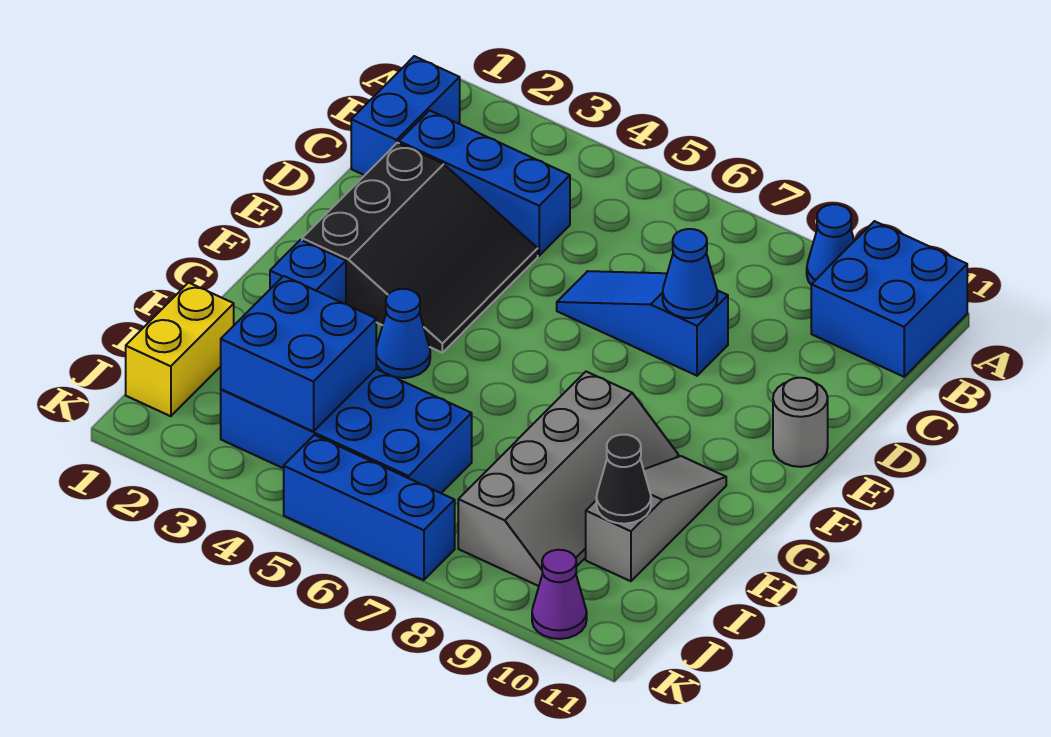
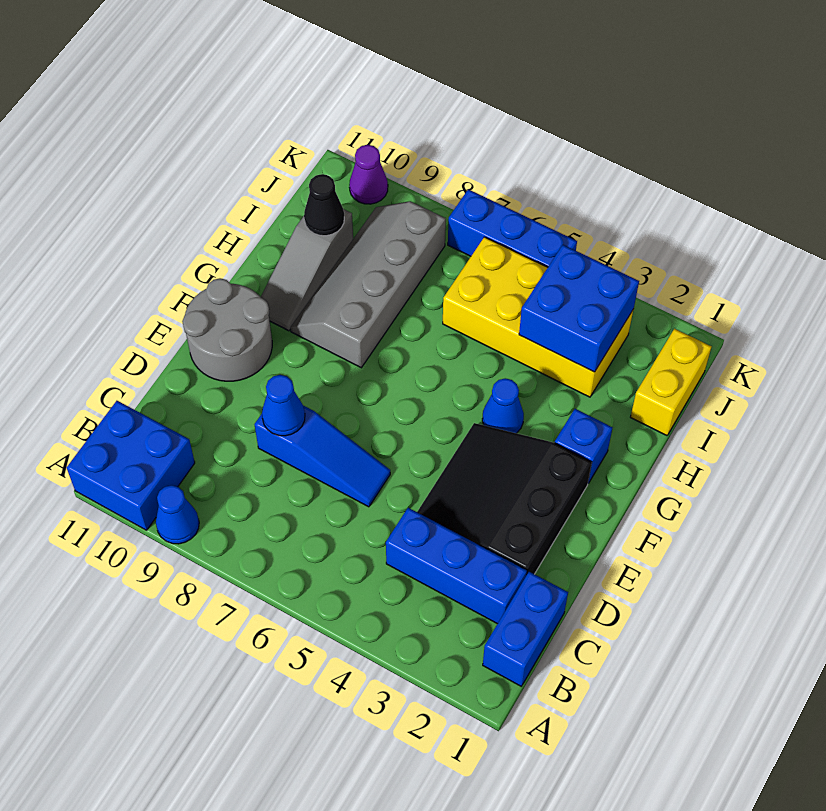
grey round brick E11 level 1 -> grey round brick E10:F11 level 1
blue brick I3:J6 level 1 -> yellow brick I3:J6 level 1

